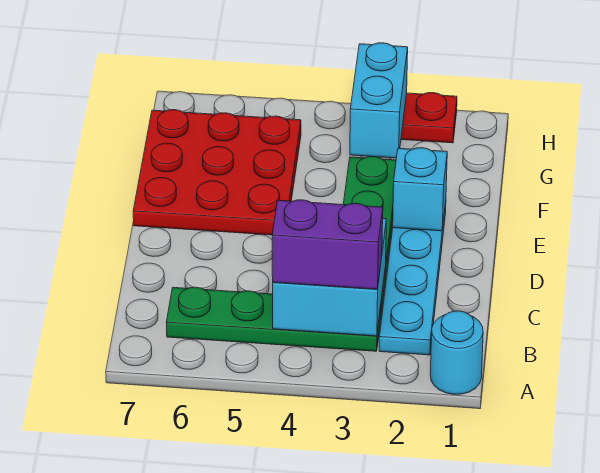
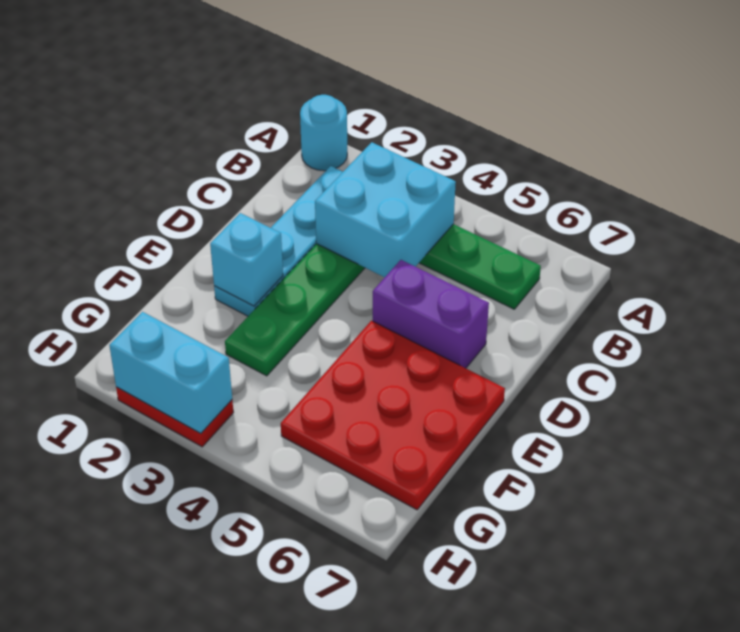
purple brick B3:B4 level 3 -> purple brick D5:D6 level 1
cyan brick G3:H3 level 2 -> cyan brick H2:H3 level 2

